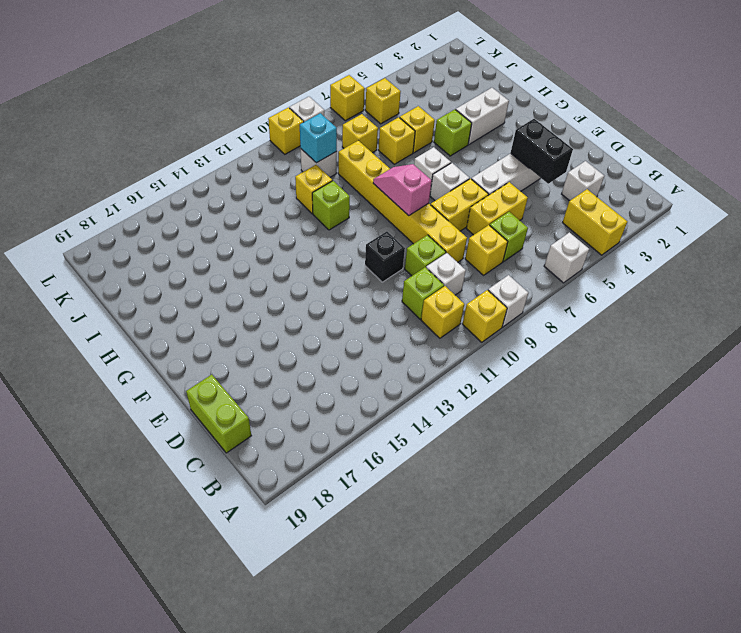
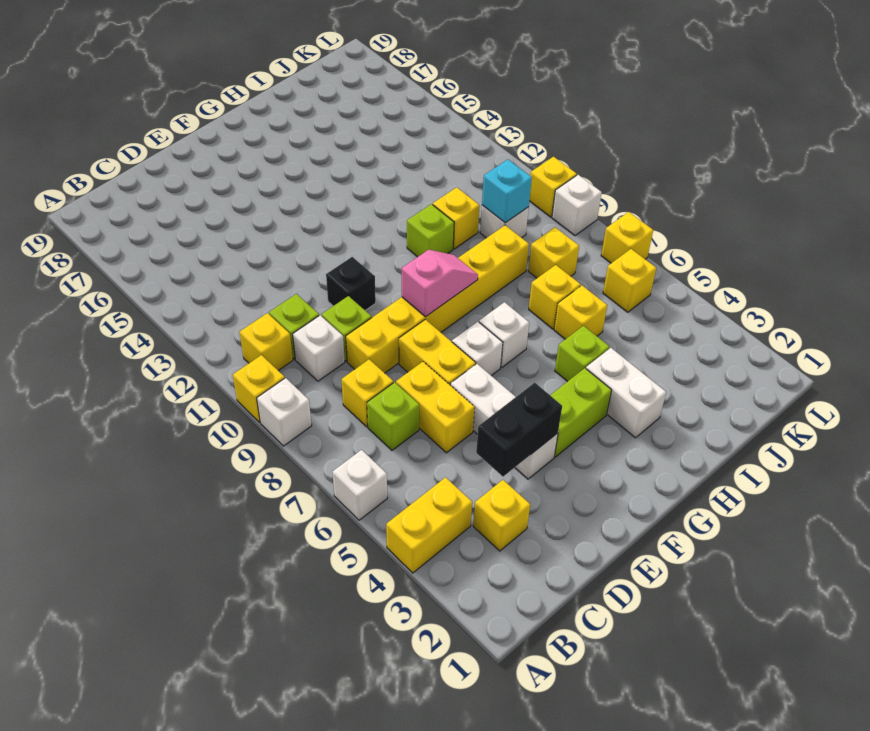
white brick C3 level 1 -> yellow brick C3 level 1
lime brick C19:D19 level 1 -> lime brick F4:G4 level 1

